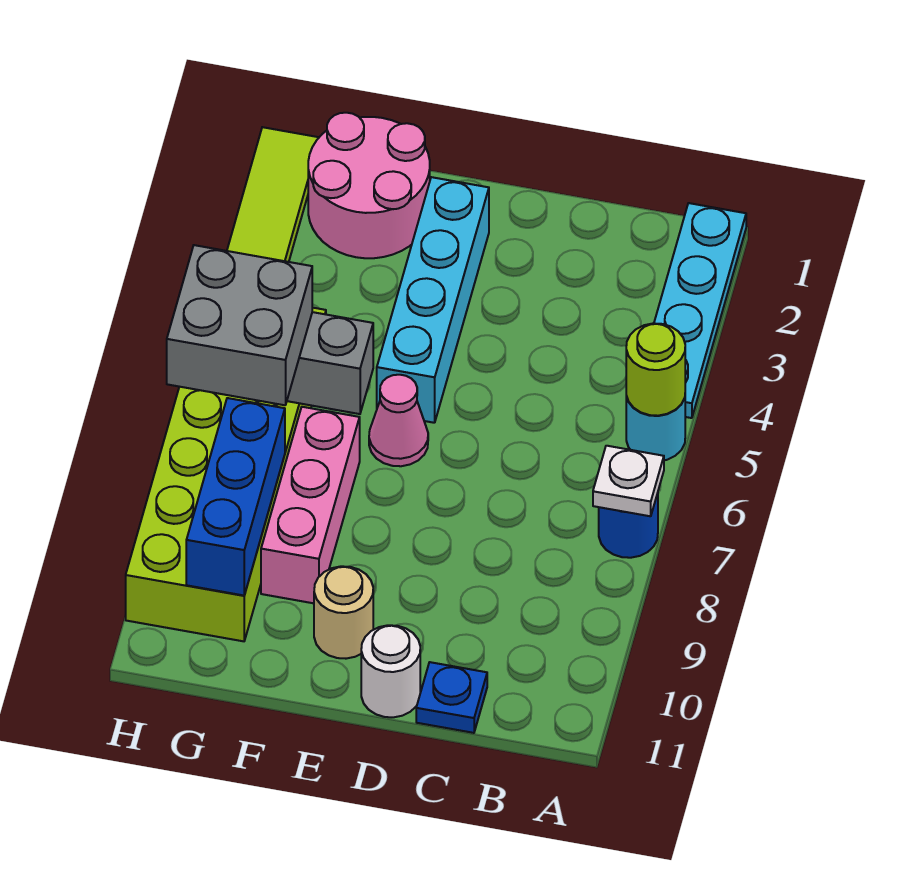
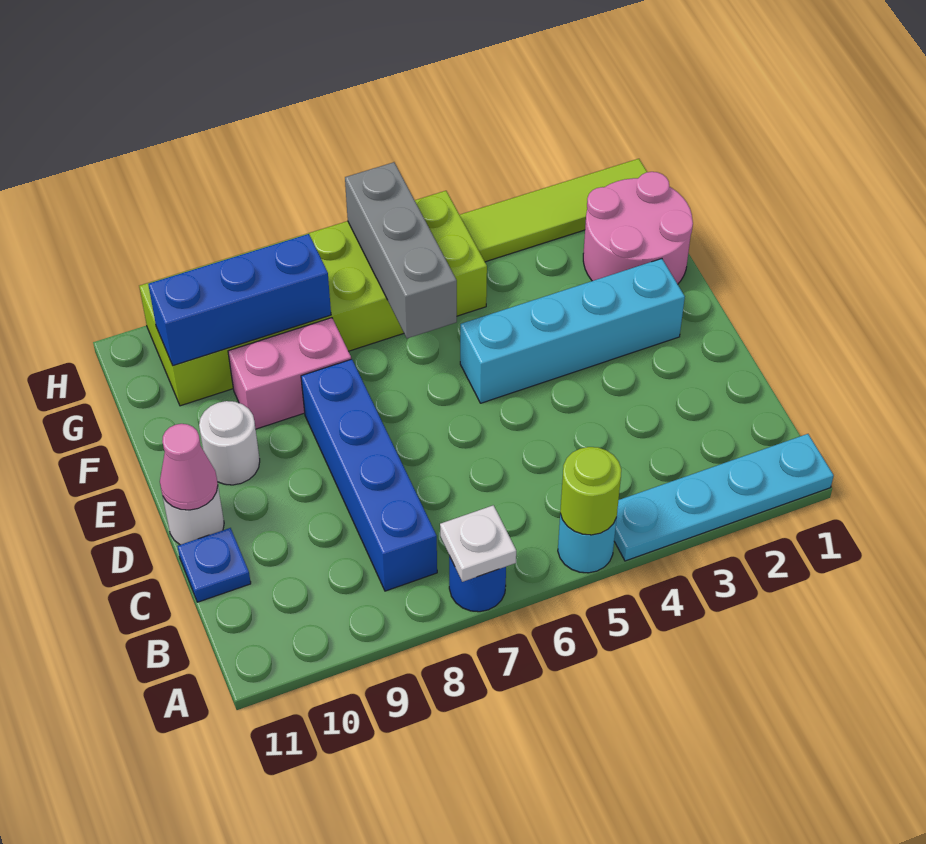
none -> blue brick B8:E8 level 1
pink cone E6 level 1 -> pink cone D11 level 2
tan round brick E10 level 1 -> white round brick E10 level 1
pink brick F7:F9 level 1 -> pink brick F8:F9 level 1
grey brick G6:H7 level 3 -> none

